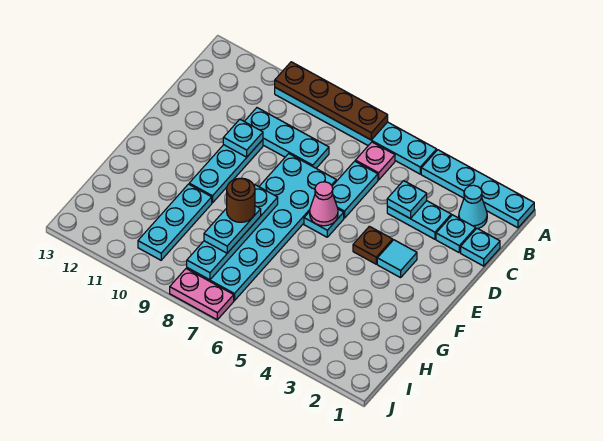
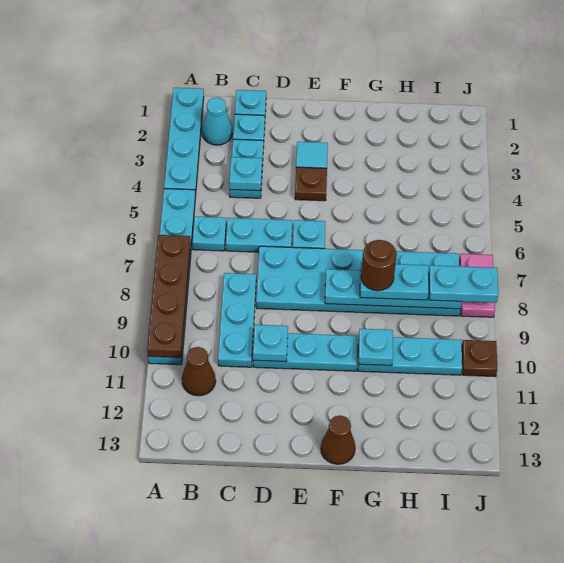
pink plate B6 level 1 -> cyan plate B6 level 1
none -> brown cone B11 level 1
pink cone E6 level 2 -> none
none -> brown cone F13 level 1
none -> cyan plate G10 level 2
none -> cyan plate I8:J8 level 3
none -> brown plate J10 level 1

